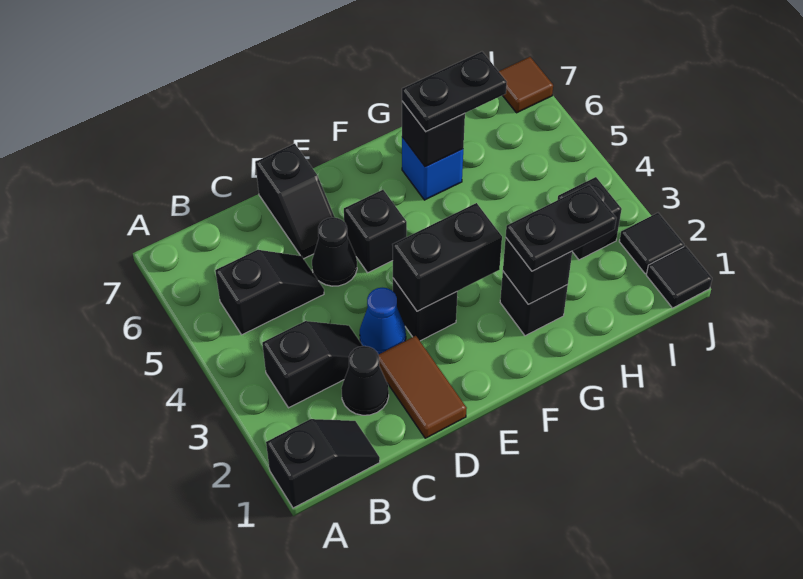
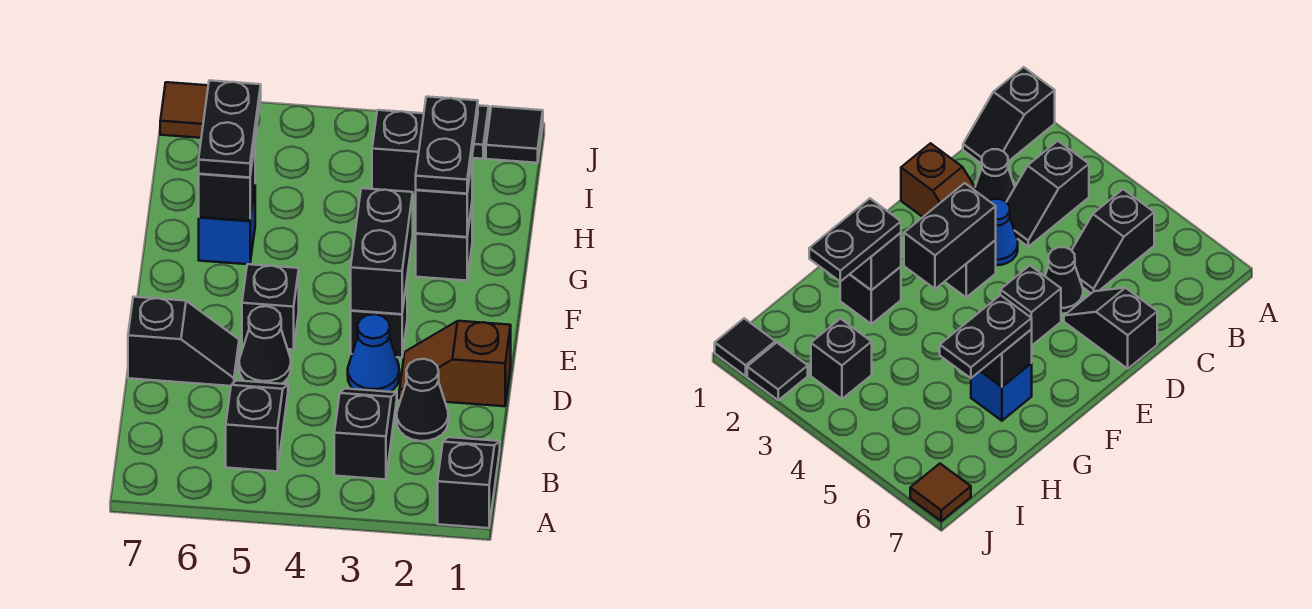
brown tile D1:D2 level 1 -> brown slope D1:D2 level 1 top 1

